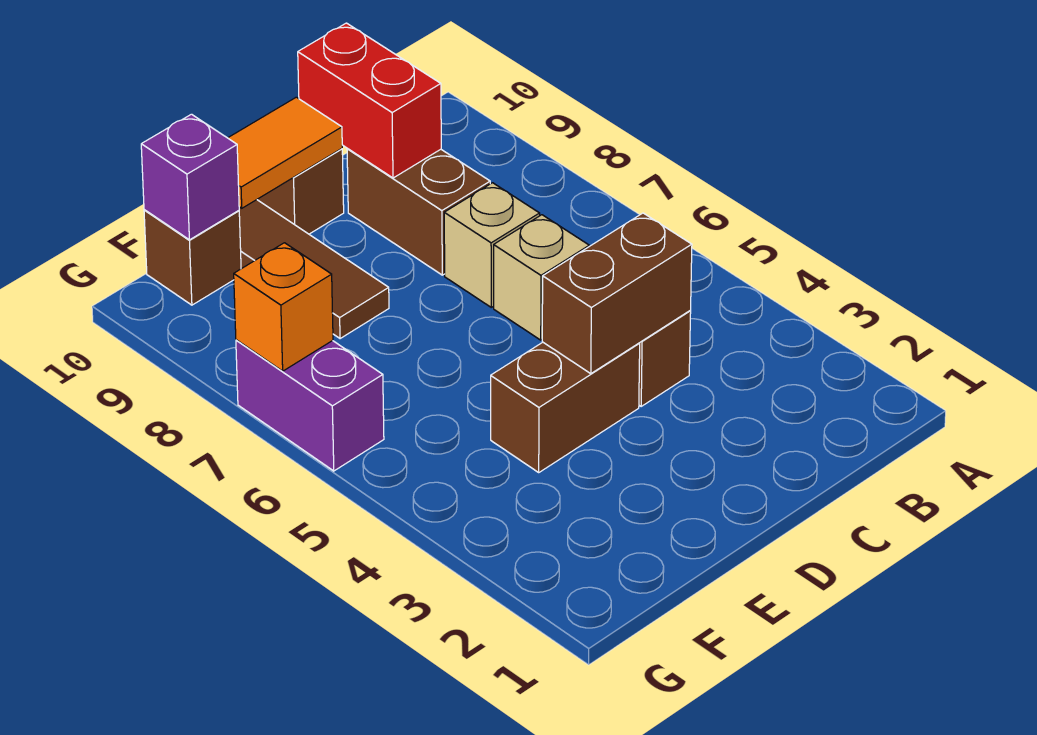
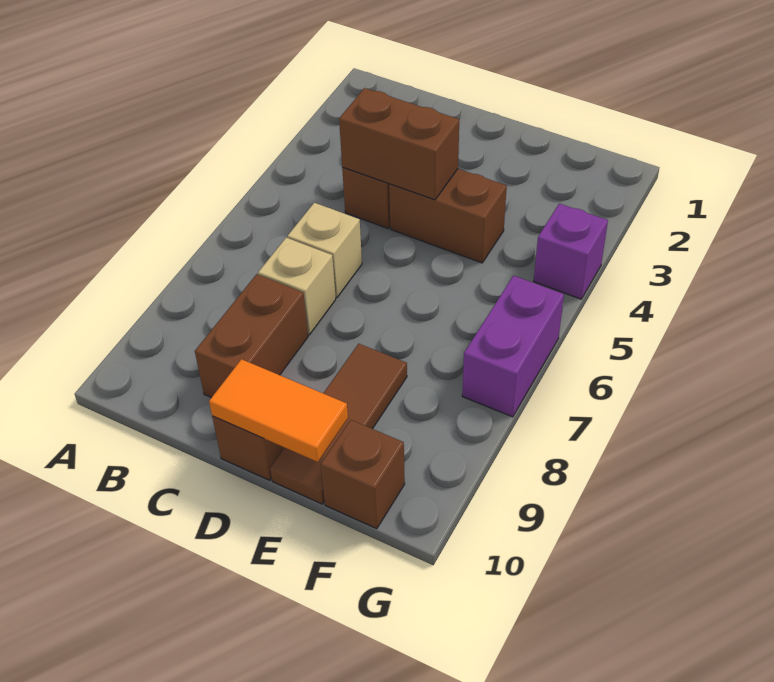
red brick C9:C10 level 2 -> none
purple brick F10 level 2 -> purple brick G4 level 1
orange brick G7 level 2 -> none

